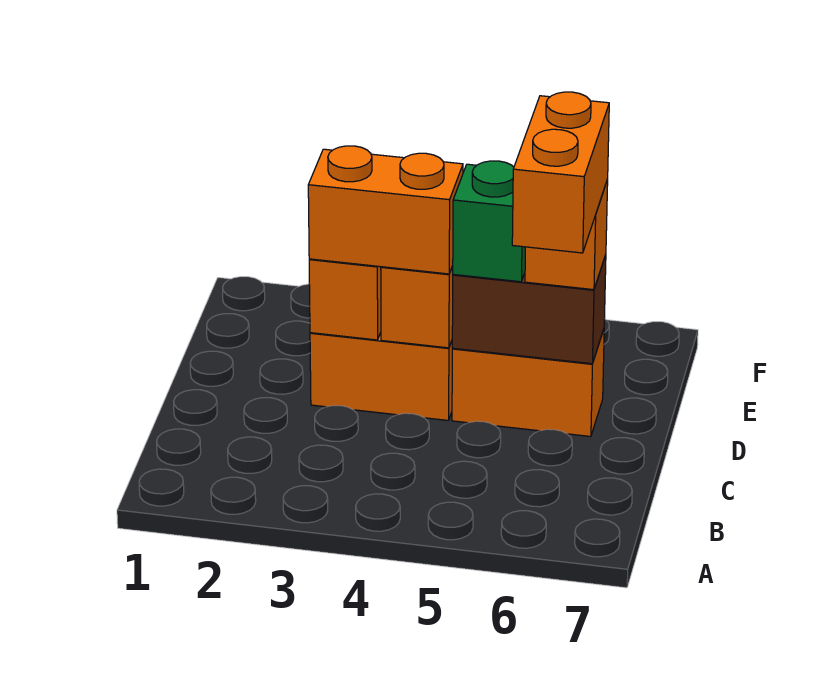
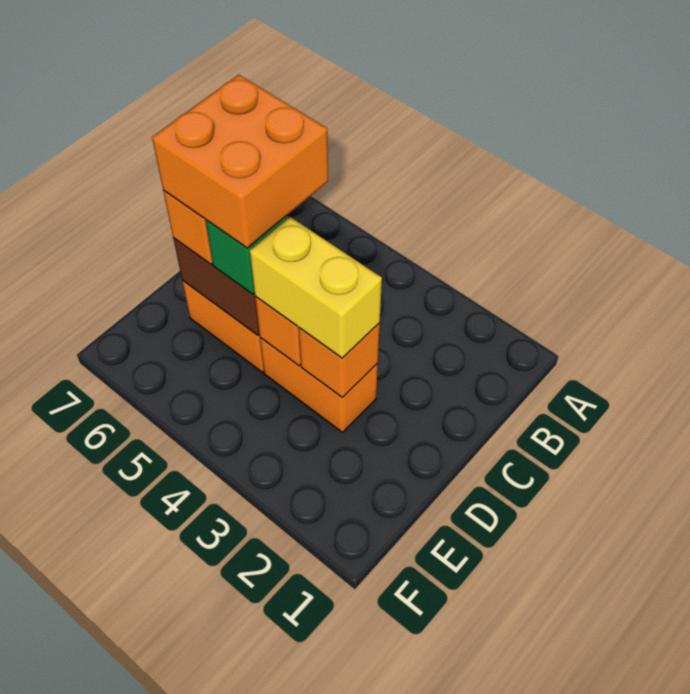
orange brick C6:D6 level 4 -> orange brick C5:D6 level 4
orange brick D3:D4 level 3 -> yellow brick D3:D4 level 3

